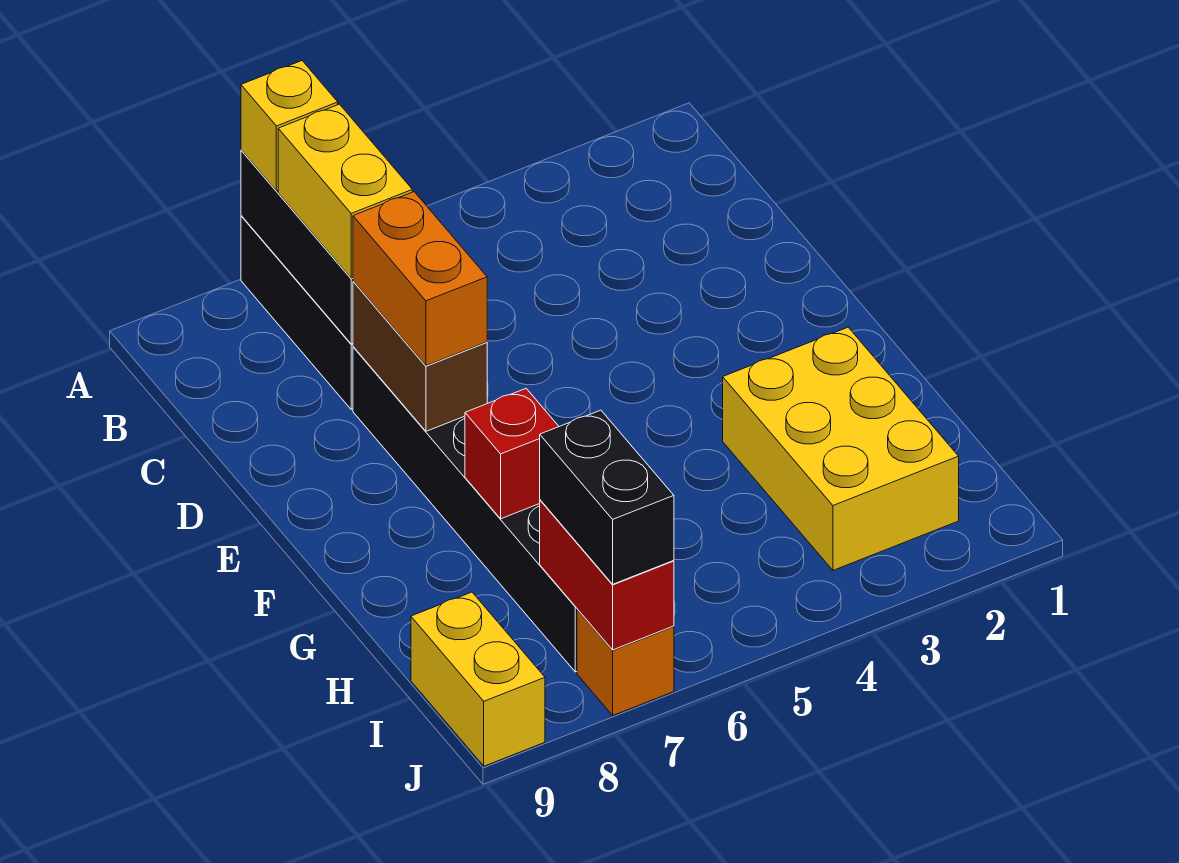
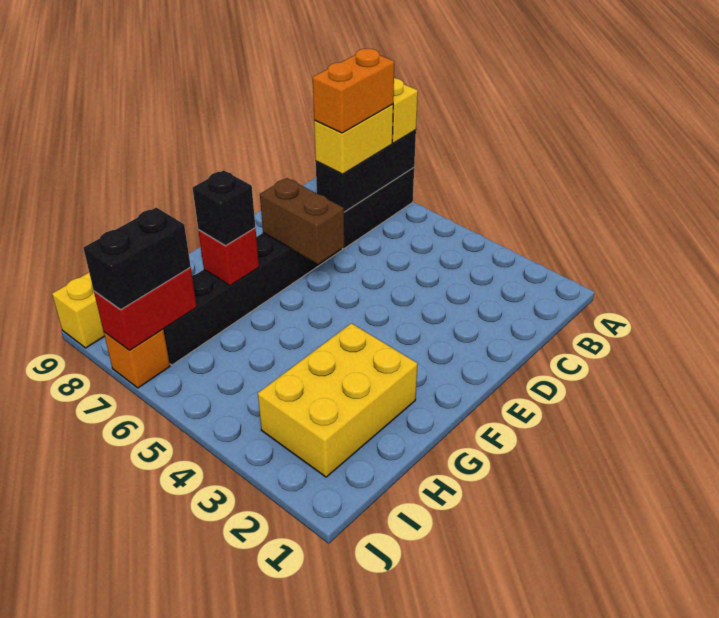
brown brick D7:E7 level 2 -> brown brick E6:E7 level 2
orange brick D7:E7 level 3 -> orange brick B7:C7 level 4
none -> black brick G7 level 3

